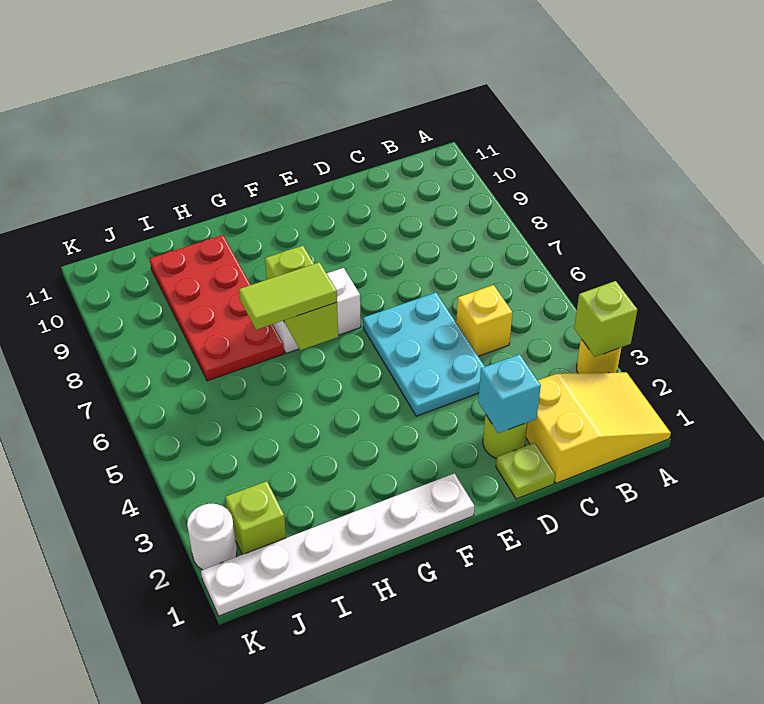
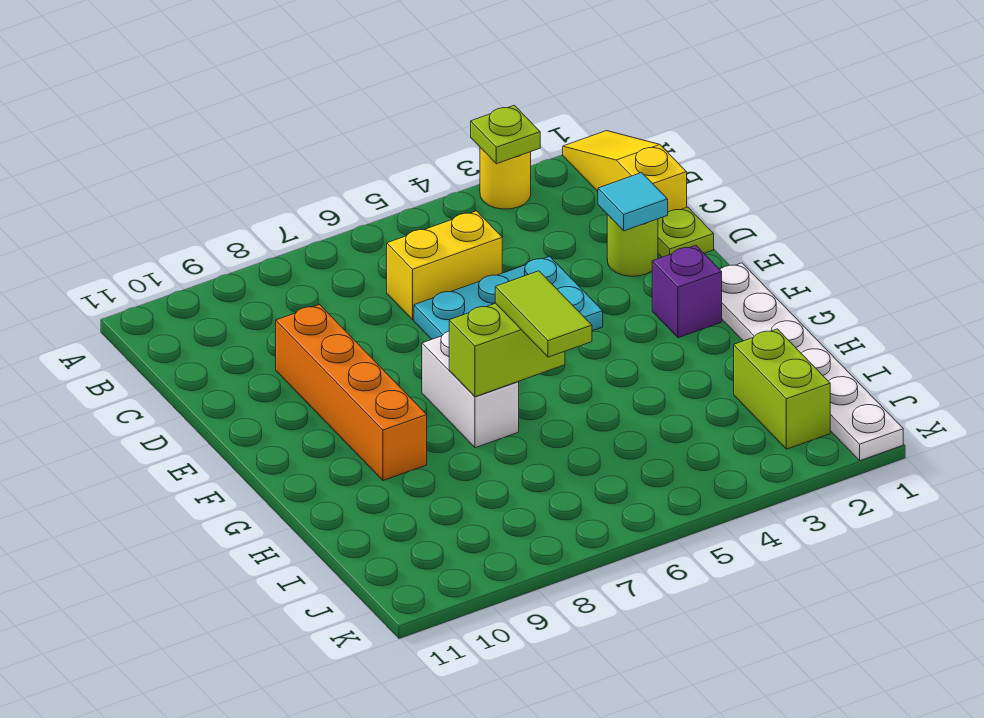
yellow slope A1:C2 level 1 top C -> yellow slope A1:C1 level 1 top C
lime brick A3 level 2 -> lime plate A3 level 2
yellow brick C5 level 1 -> yellow brick C5:C6 level 1
cyan brick D2 level 2 -> cyan tile D2 level 2
none -> orange brick D9:G9 level 1
none -> purple brick F2 level 1
red plate H7:I10 level 1 -> none
lime brick J2 level 1 -> lime brick I2:J2 level 1
white round brick K2 level 1 -> none

